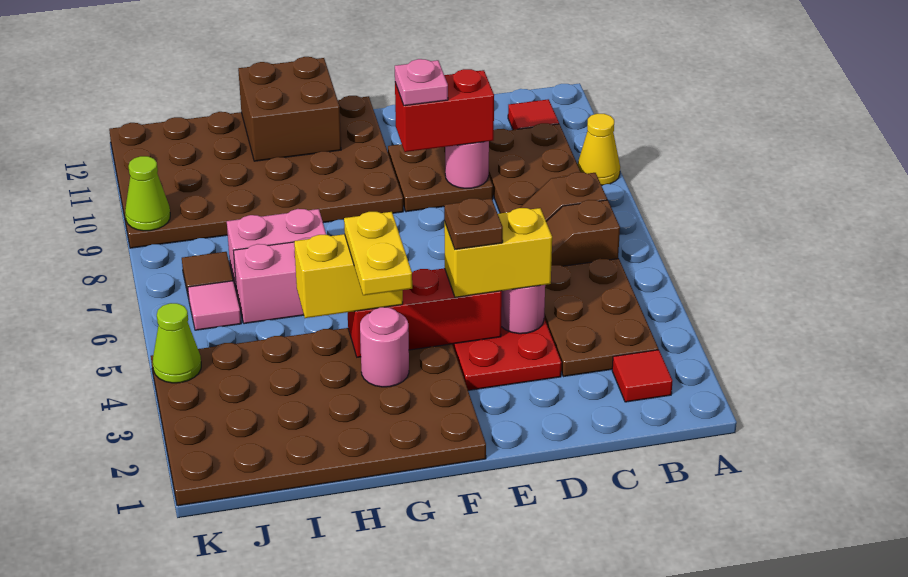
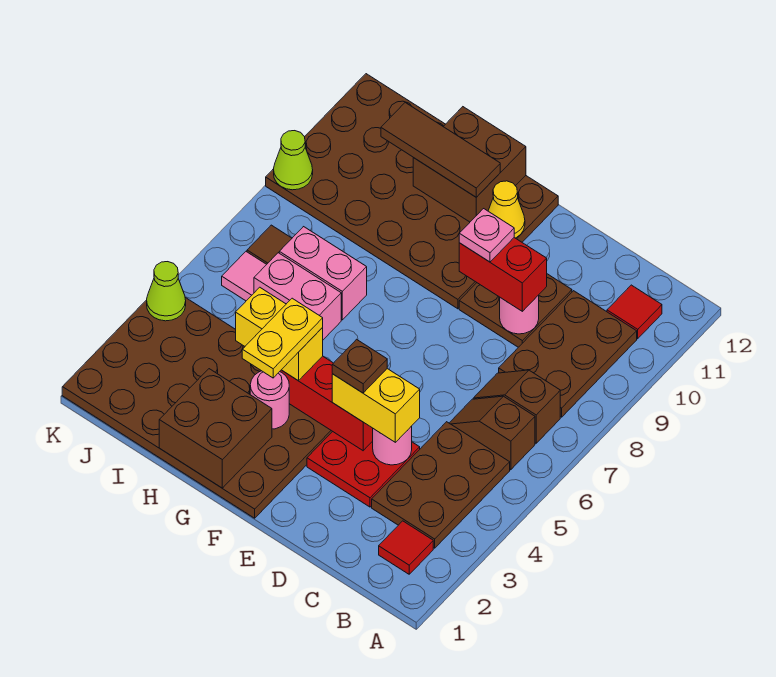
yellow cone A9 level 1 -> yellow cone F11 level 2
none -> brown brick G1:H2 level 2
none -> brown tile G11:I11 level 3

